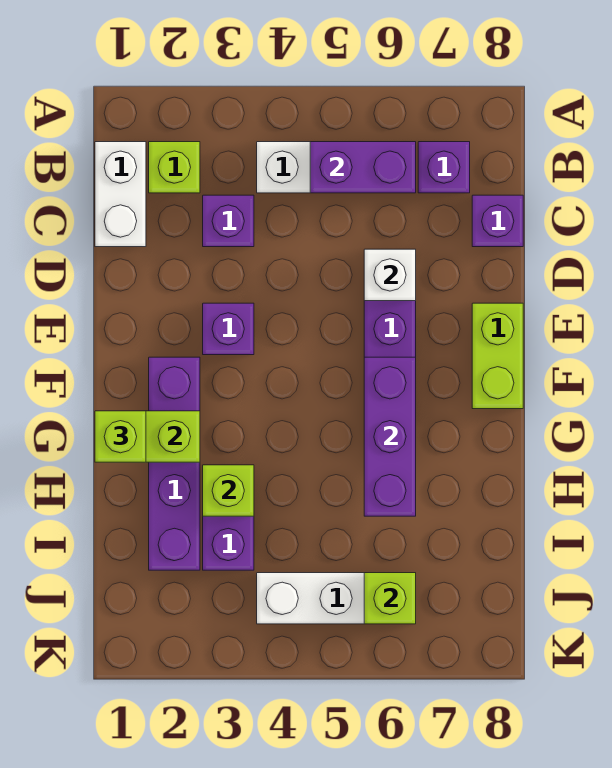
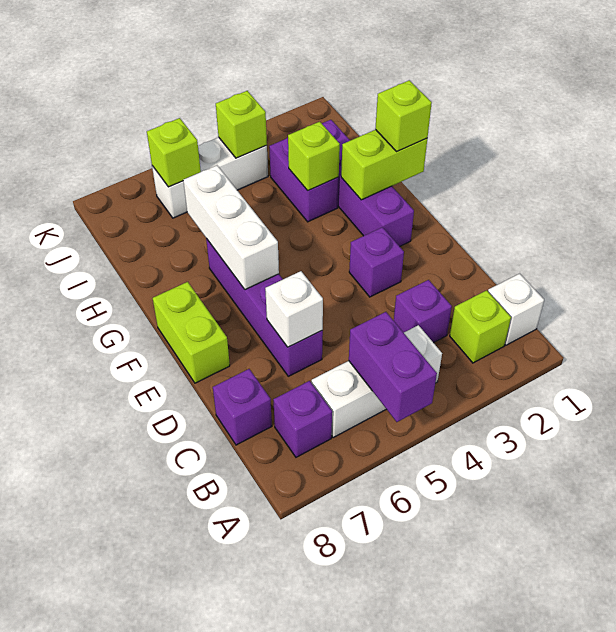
white brick B1:C1 level 1 -> white brick B1 level 1
purple brick B5:B6 level 2 -> purple brick A5:B5 level 2
purple brick F6:H6 level 2 -> white brick F6:H6 level 2
none -> lime brick J4 level 2

